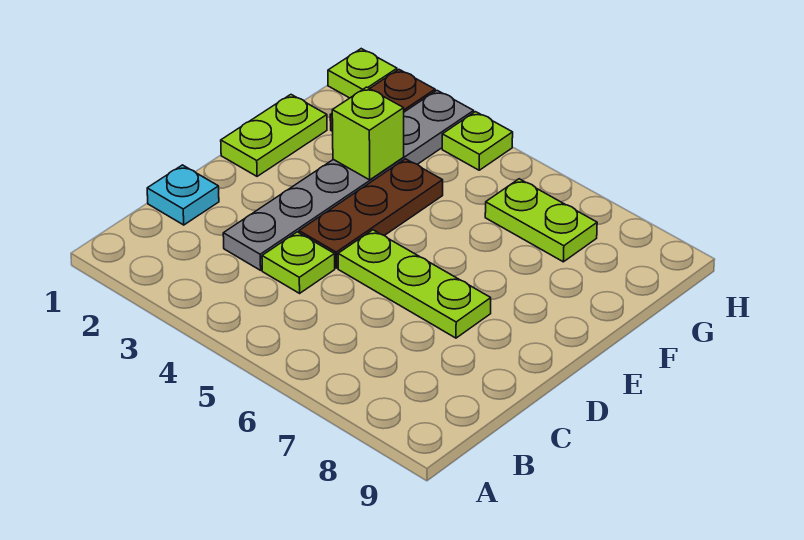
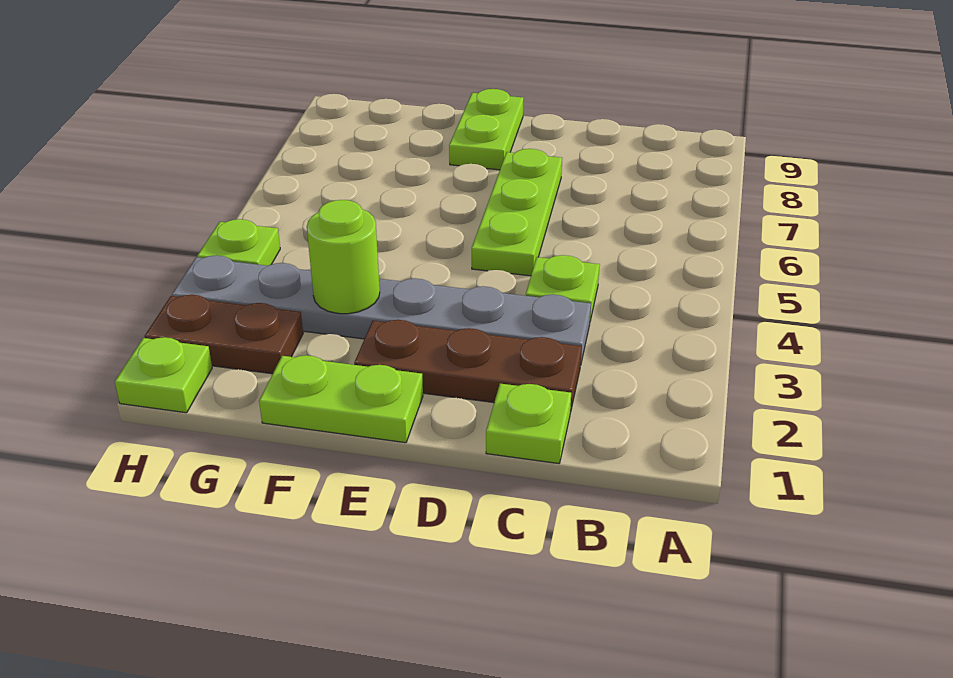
cyan plate C1 level 1 -> lime plate C1 level 1
brown plate D4:F4 level 1 -> brown plate C2:E2 level 1
lime brick F3 level 2 -> lime round brick F3 level 2
lime plate G6:G7 level 1 -> lime plate E8:E9 level 1

